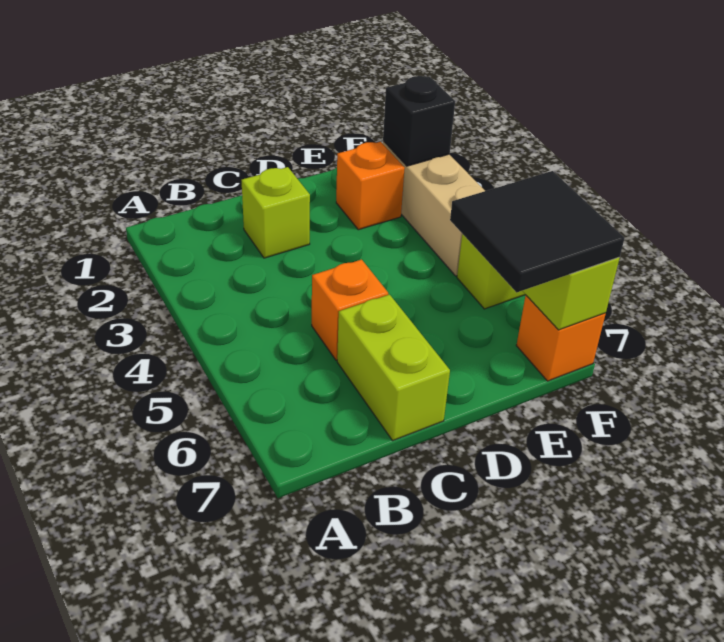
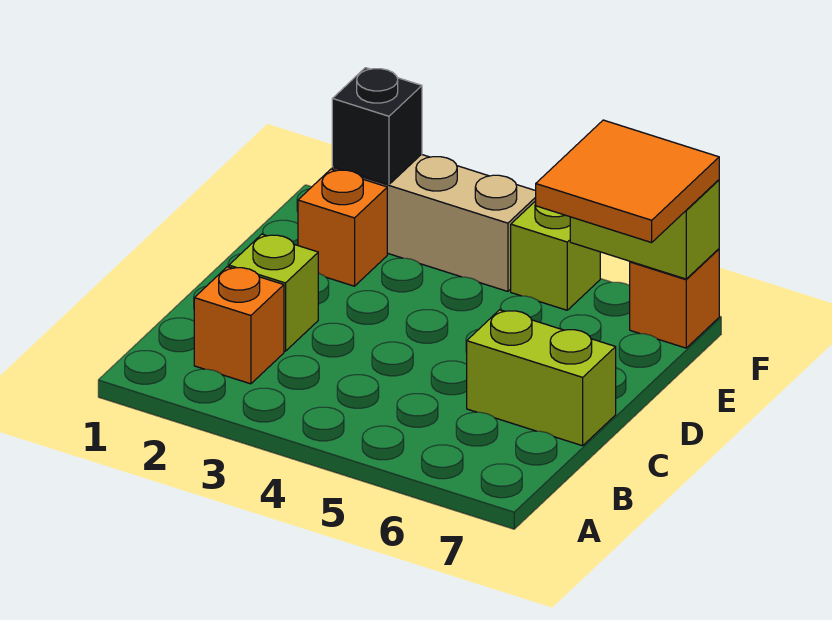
orange brick C5 level 1 -> orange brick B2 level 1
black tile E6:F7 level 3 -> orange tile E6:F7 level 3

